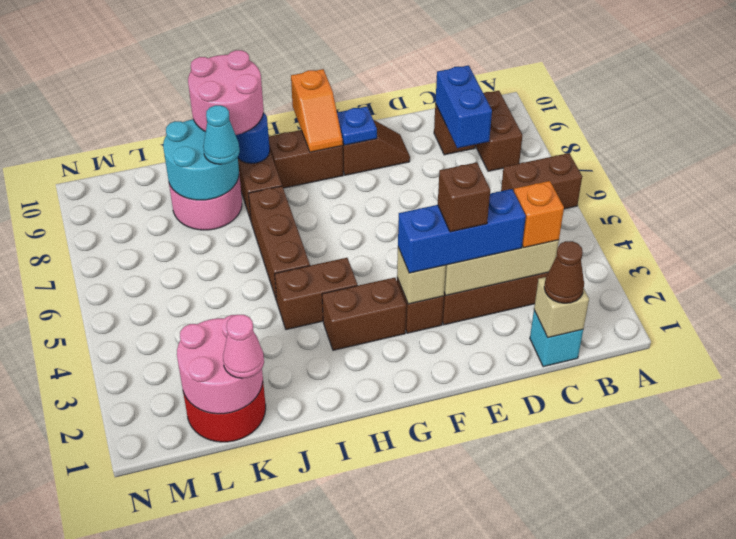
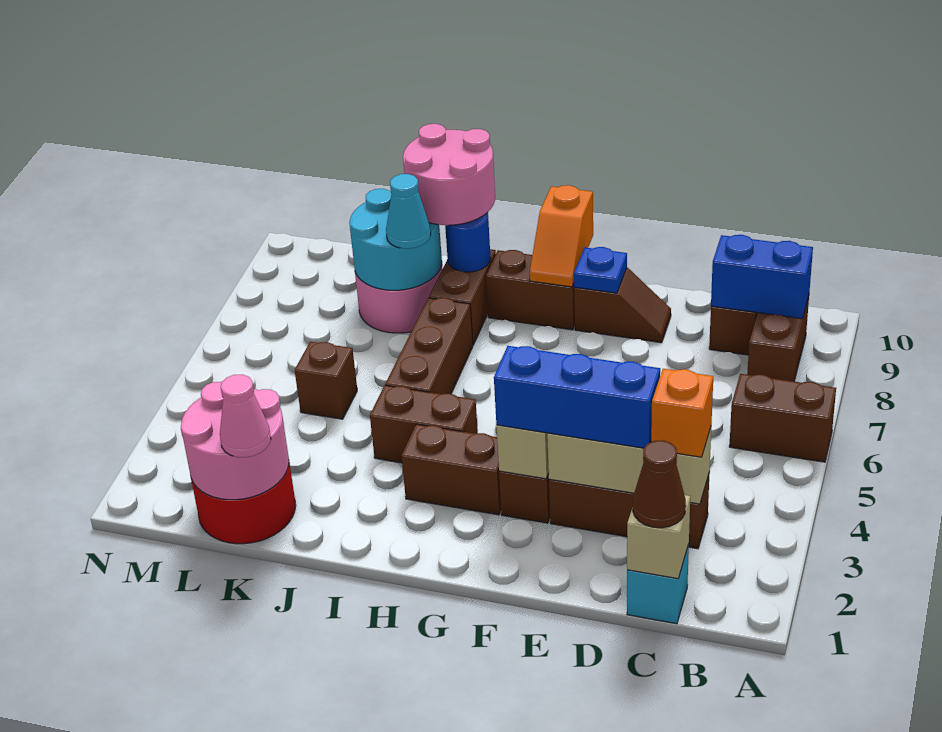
blue brick C8:C9 level 2 -> blue brick B9:C9 level 2
brown brick E3 level 4 -> brown brick K5 level 1

